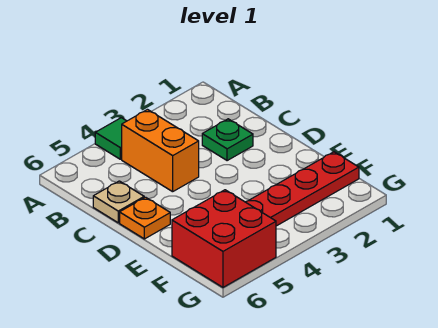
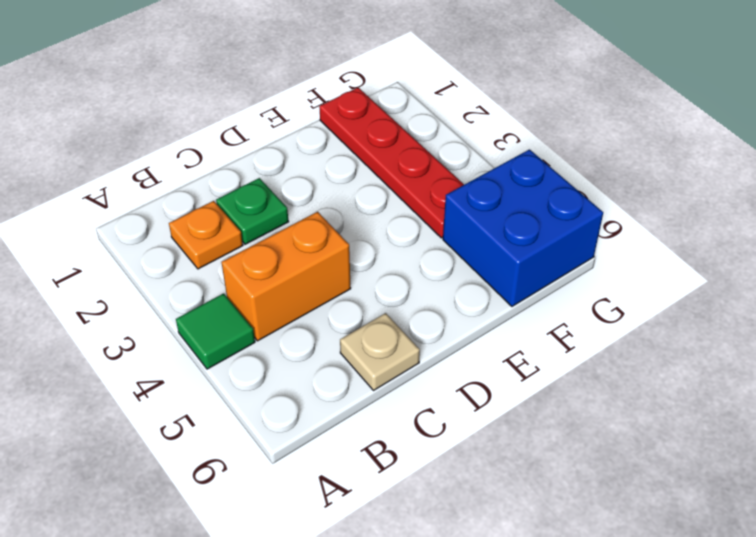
orange plate D6 level 1 -> orange plate B2 level 1
red brick F5:G6 level 1 -> blue brick F5:G6 level 1

